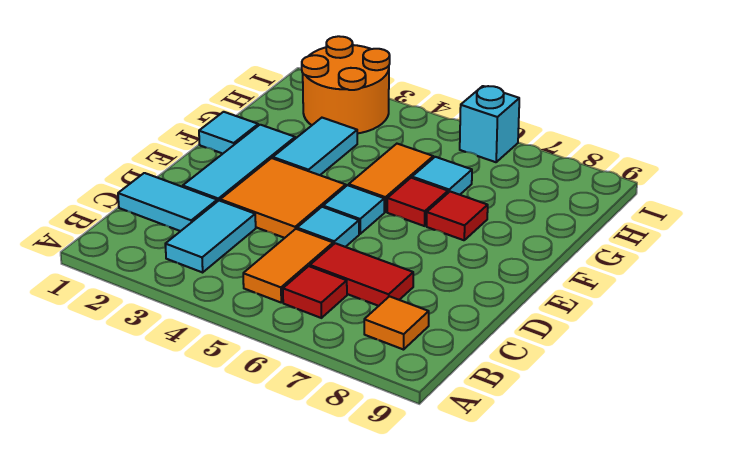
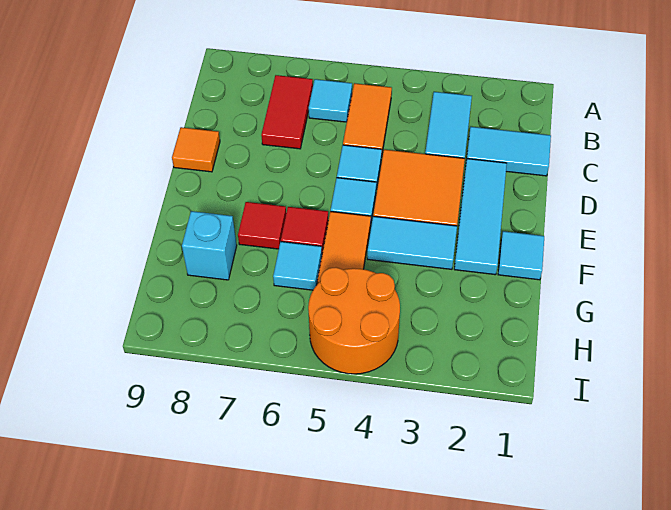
red tile B6 level 1 -> cyan tile B6 level 1
orange tile B8 level 1 -> orange tile D9 level 1
red tile C6:C7 level 1 -> red tile B7:C7 level 1
cyan tile F3:G3 level 1 -> cyan tile F3:F4 level 1
orange round brick H2:I3 level 1 -> orange round brick H4:I5 level 1
cyan brick I6 level 1 -> cyan brick G8 level 1

